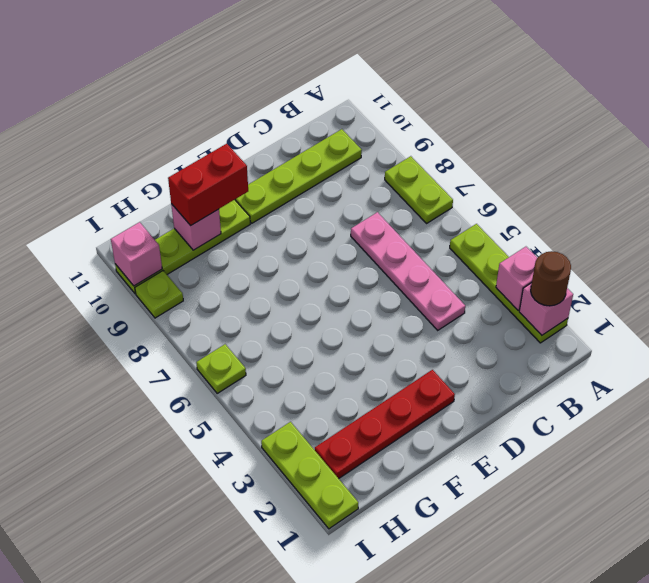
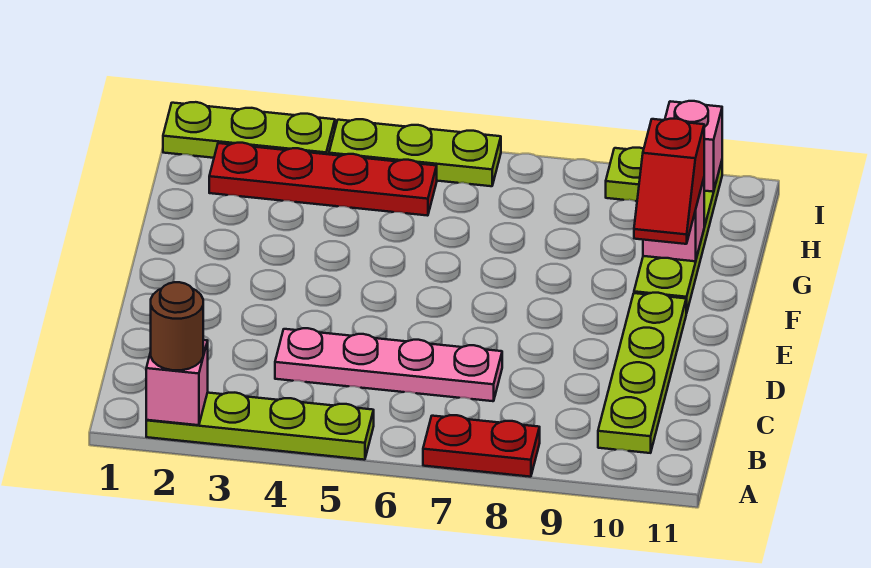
pink brick A3 level 2 -> none
lime plate A7:A8 level 1 -> red plate A7:A8 level 1
red plate E2:H2 level 1 -> red plate H2:H5 level 1
red brick F10:G10 level 3 -> red slope F10:G10 level 3 top G
lime plate I6 level 1 -> lime plate I4:I6 level 1

